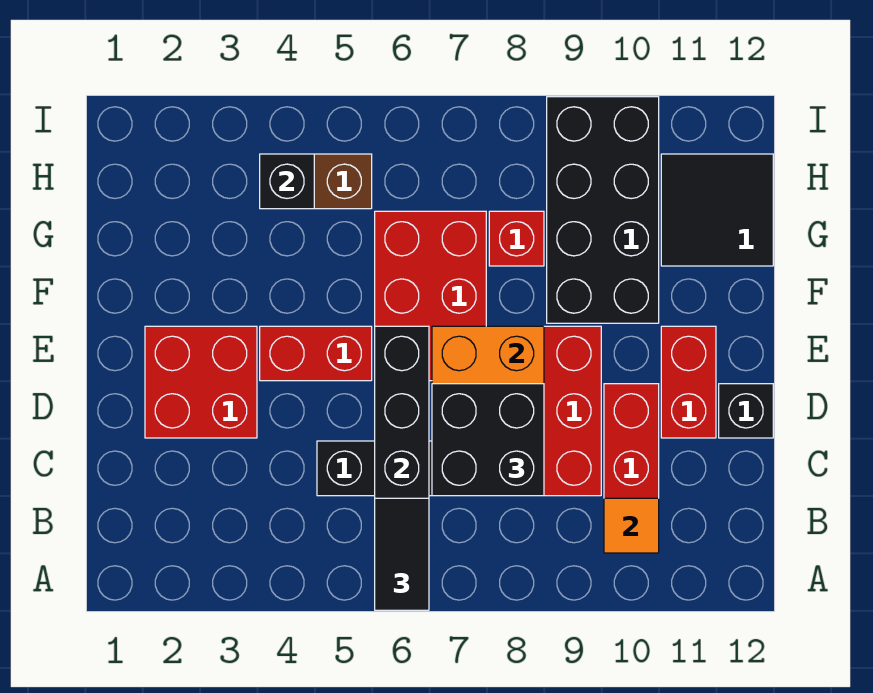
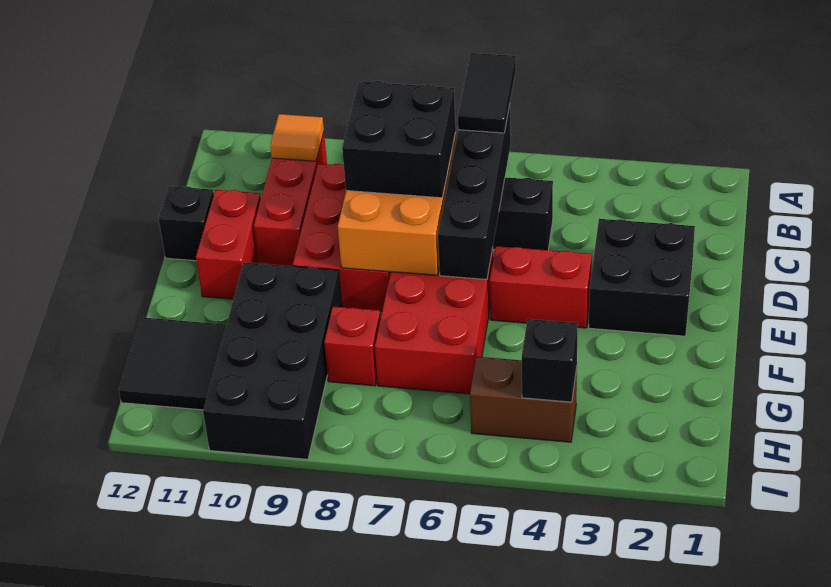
red brick D2:E3 level 1 -> black brick D2:E3 level 1

